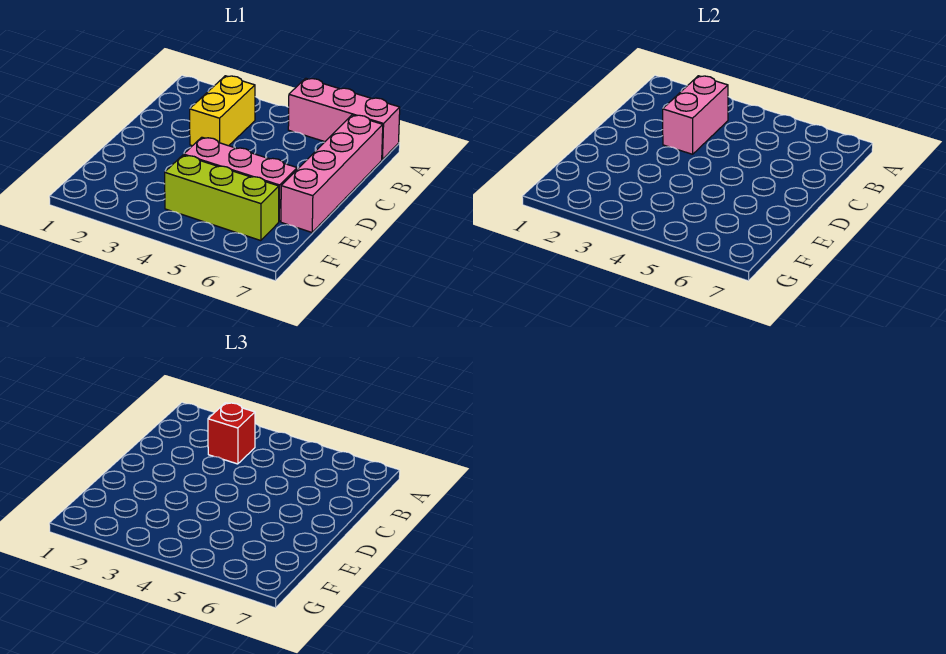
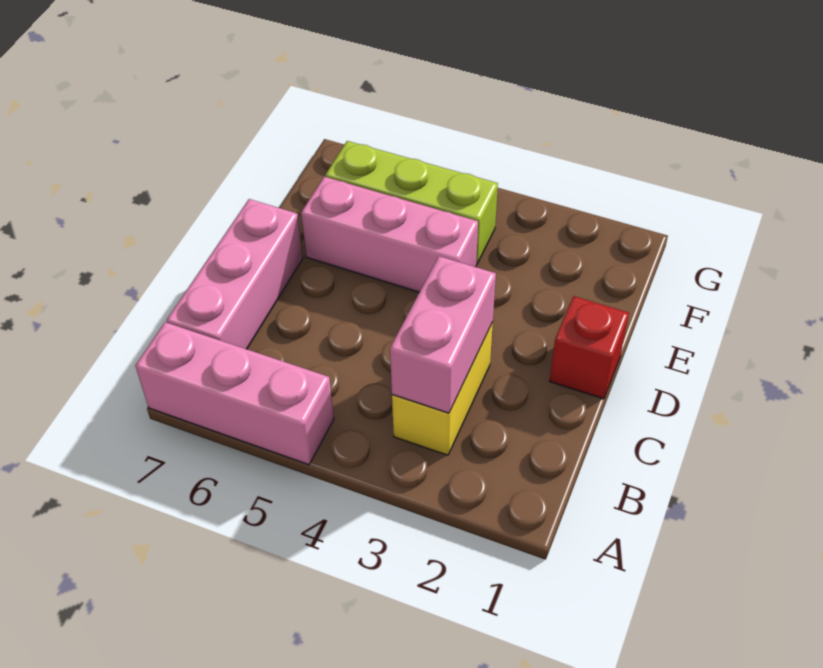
red brick B3 level 3 -> red brick D1 level 1
pink brick B7:E7 level 1 -> pink brick B7:D7 level 1

